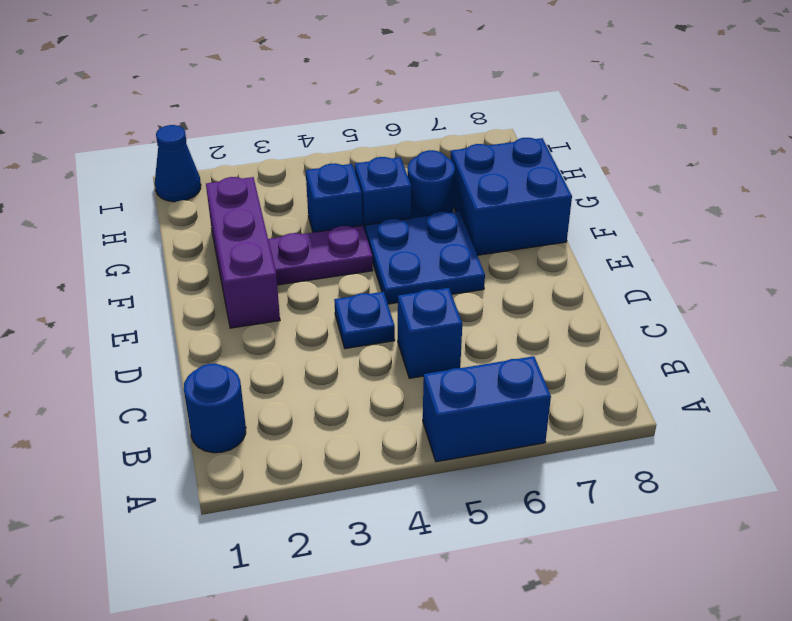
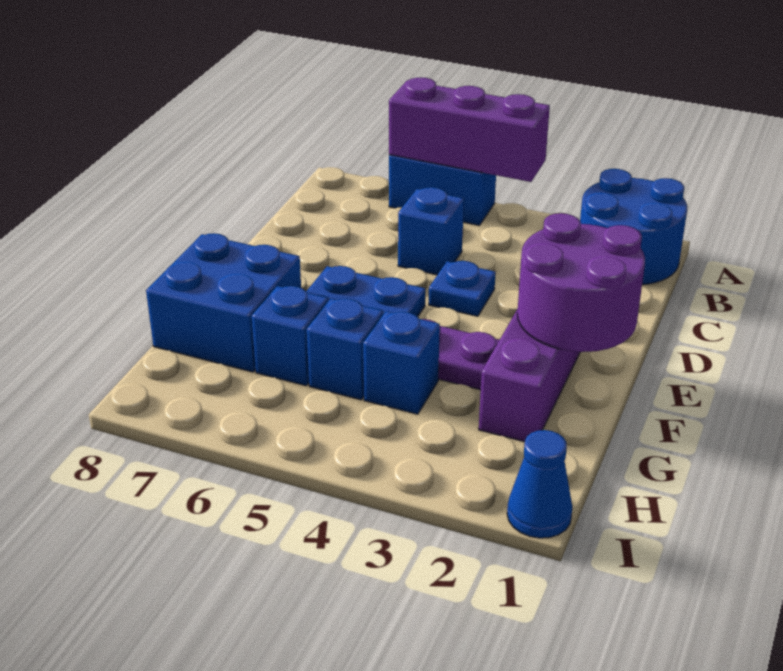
none -> purple brick A4:A6 level 2
blue round brick B1 level 1 -> blue round brick A1:B2 level 1
none -> purple round brick E1:F2 level 2
blue round brick G6 level 1 -> blue brick G6 level 1

